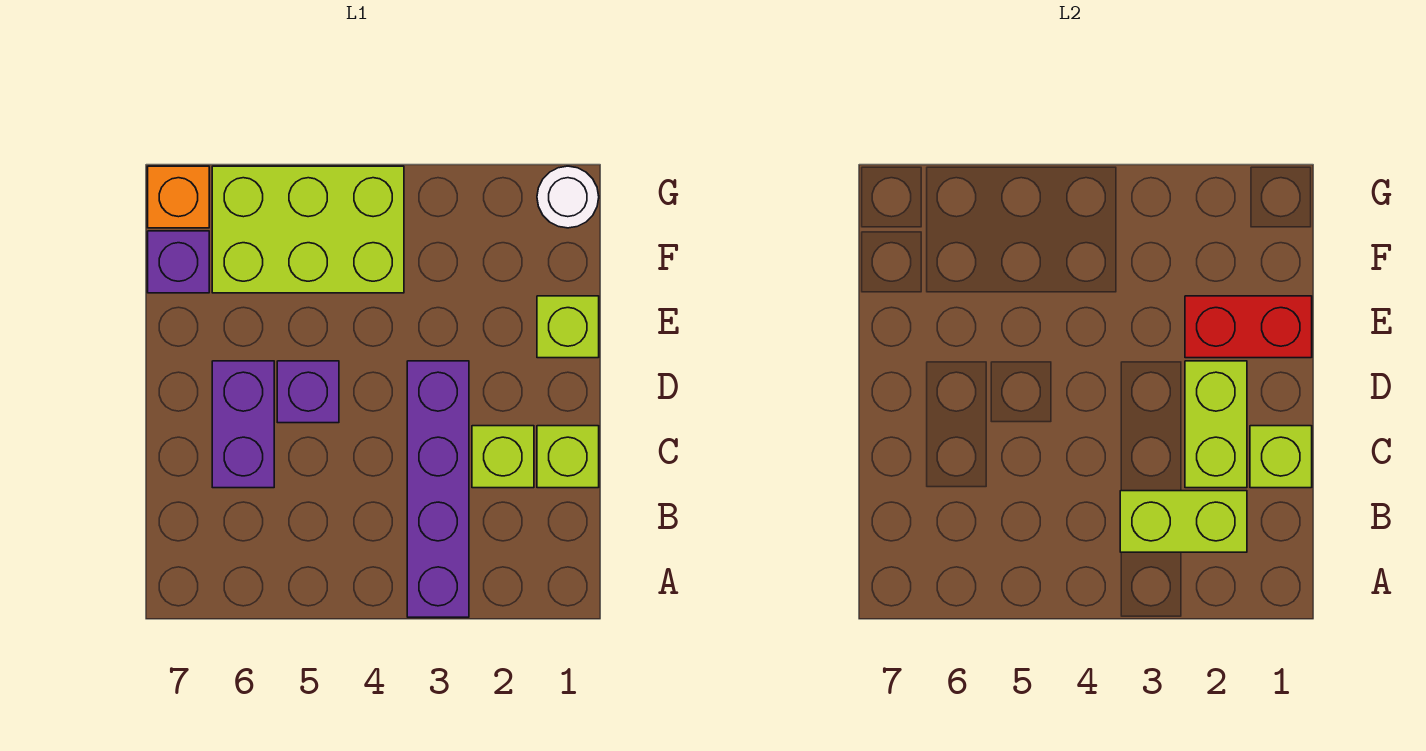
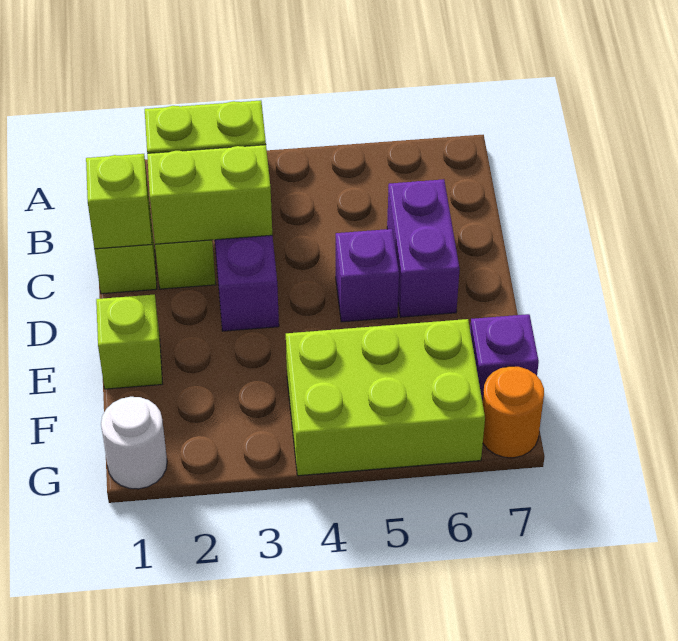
lime brick C2:D2 level 2 -> lime brick C2:C3 level 2
red brick E1:E2 level 2 -> none
orange brick G7 level 1 -> orange round brick G7 level 1

